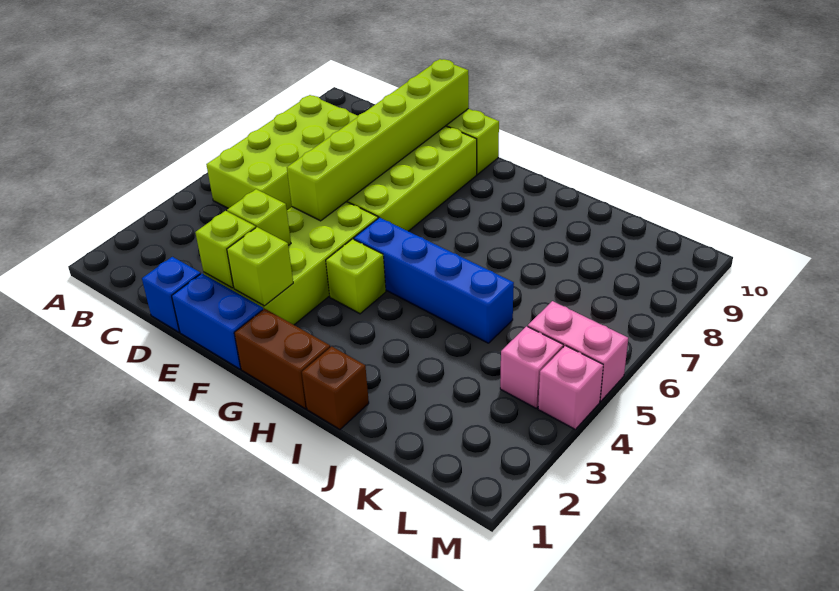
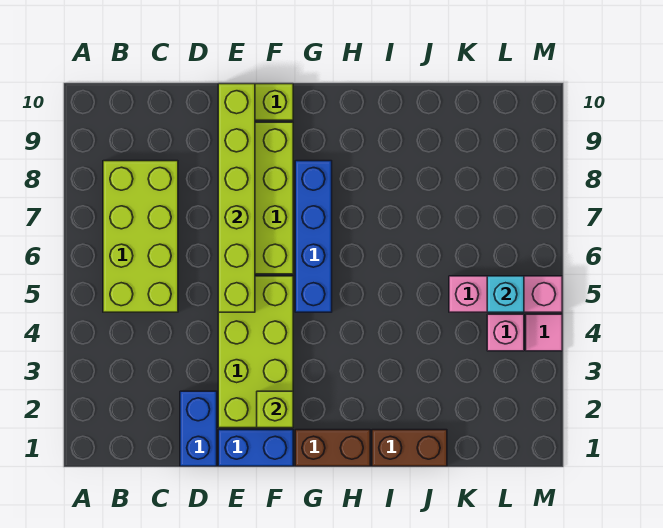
blue brick D1 level 1 -> blue brick D1:D2 level 1
lime brick E2 level 2 -> none
lime brick E3 level 2 -> none
lime brick G4 level 1 -> none
blue brick G5:J5 level 1 -> blue brick G5:G8 level 1
brown brick I1 level 1 -> brown brick I1:J1 level 1
pink brick L5:M5 level 1 -> pink brick K5:M5 level 1
none -> cyan brick L5 level 2
pink brick M4 level 1 -> pink tile M4 level 1

